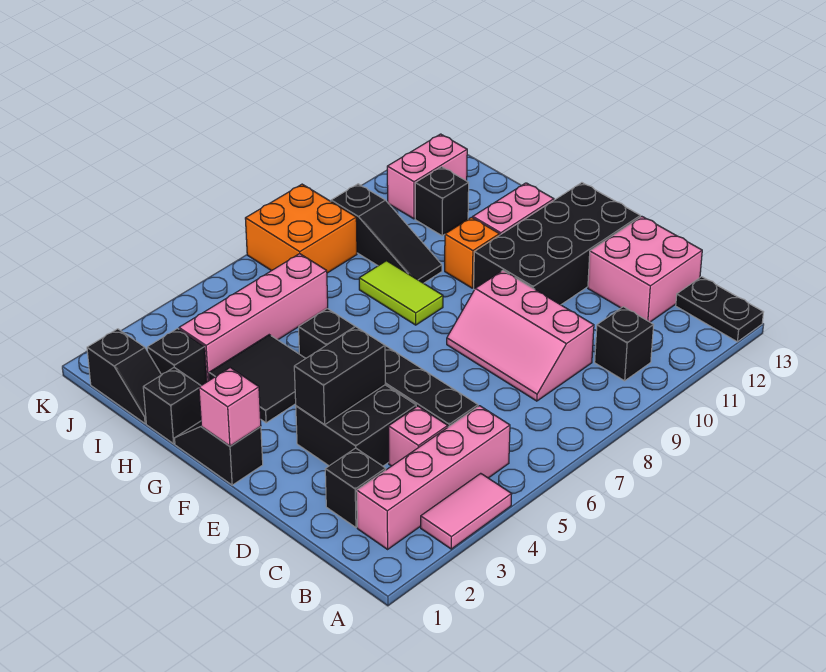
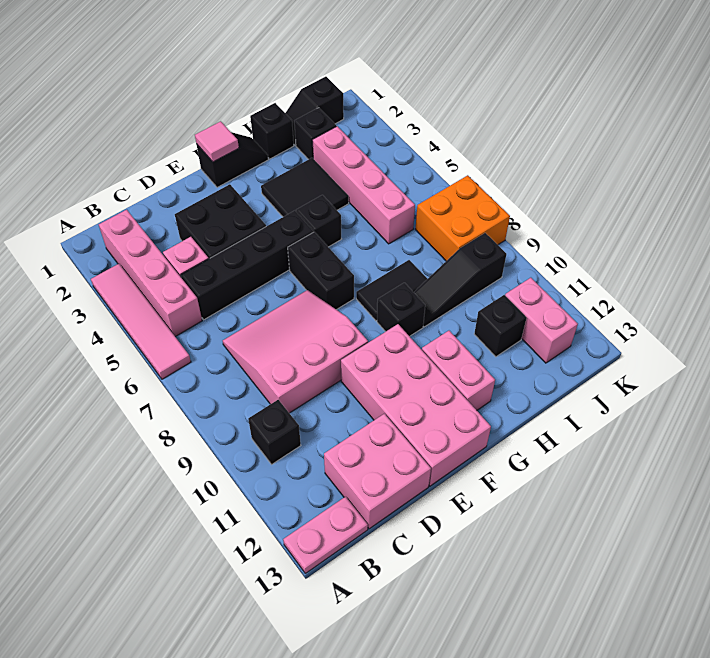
pink tile A3:A4 level 1 -> pink tile A3:A6 level 1
black plate A13:B13 level 1 -> pink plate A13:B13 level 1
black brick C2 level 1 -> black brick G9 level 1
pink slope C8:E9 level 1 top 9 -> pink slope C7:E9 level 1 top 9
black brick E3:E4 level 2 -> black brick F6:F7 level 1
black brick E10:F13 level 1 -> pink brick E10:F13 level 1
pink brick F1 level 2 -> pink tile F1 level 2
lime tile G8:H8 level 1 -> black tile G8:H8 level 1
orange brick G10 level 1 -> none

